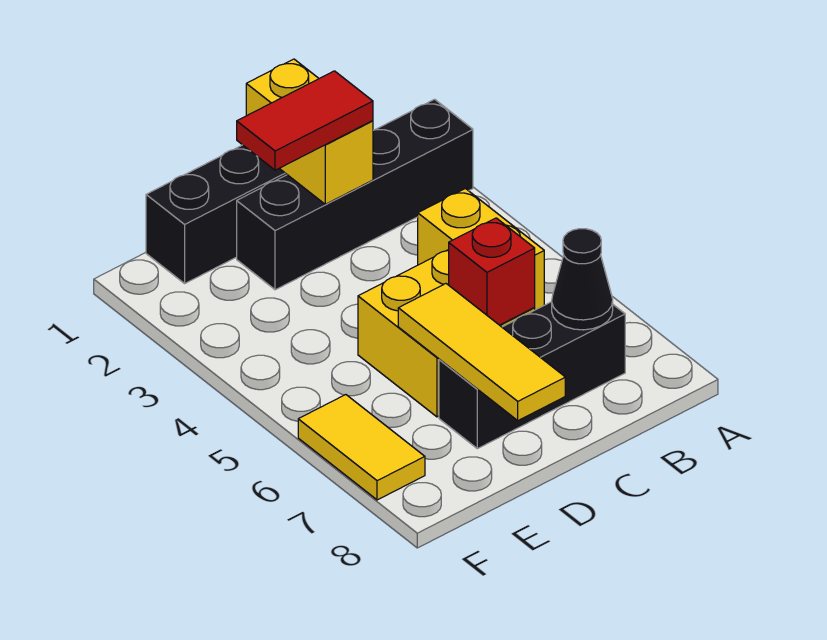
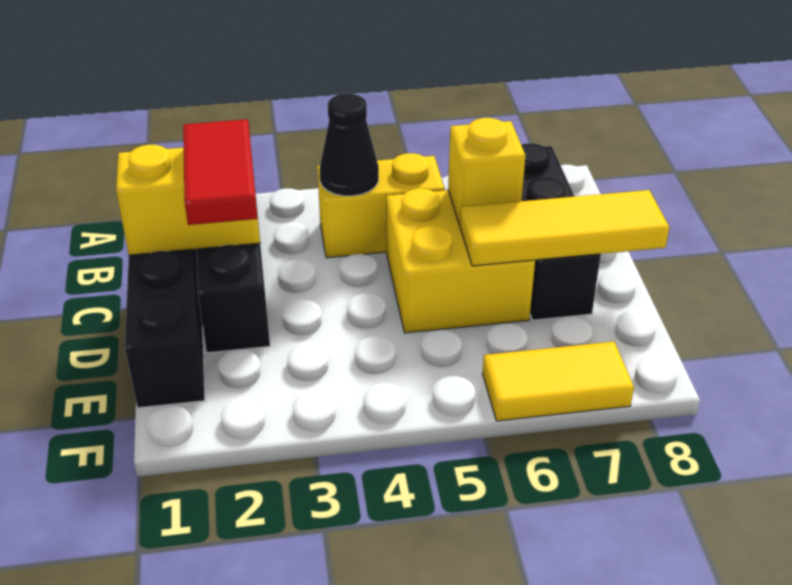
black cone B7 level 2 -> black cone B4 level 2
red brick C6 level 2 -> yellow brick C6 level 2

